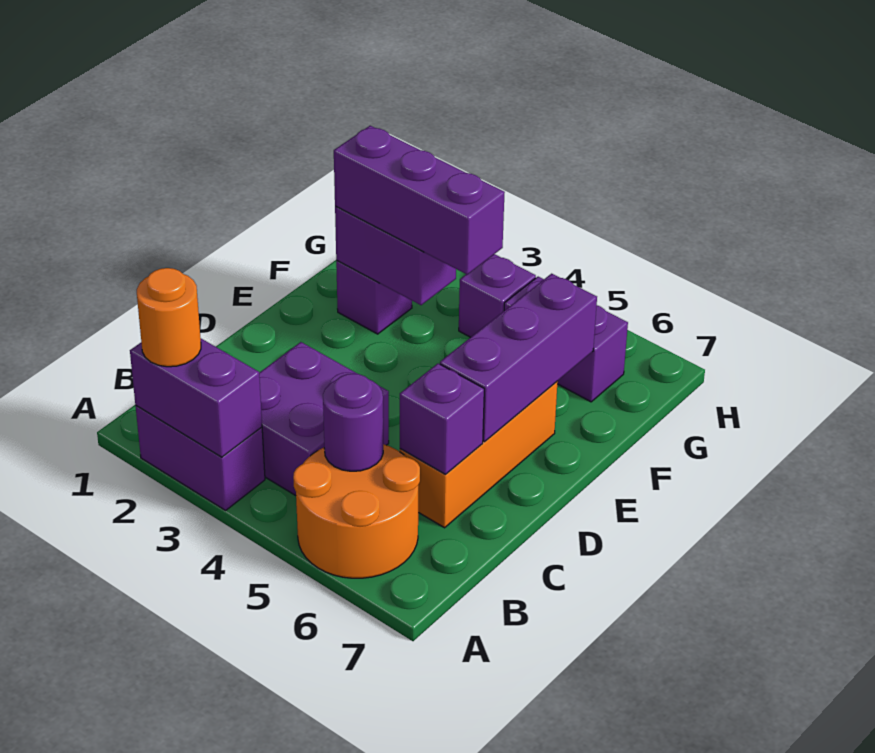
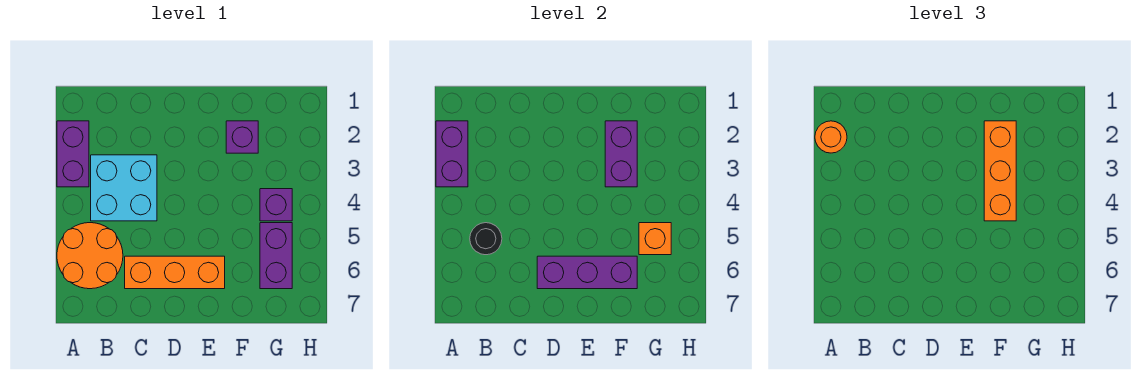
purple brick B3:C4 level 1 -> cyan brick B3:C4 level 1
purple round brick B5 level 2 -> black round brick B5 level 2
purple brick C6 level 2 -> none
purple brick F2:F4 level 3 -> orange brick F2:F4 level 3
none -> orange brick G5 level 2

